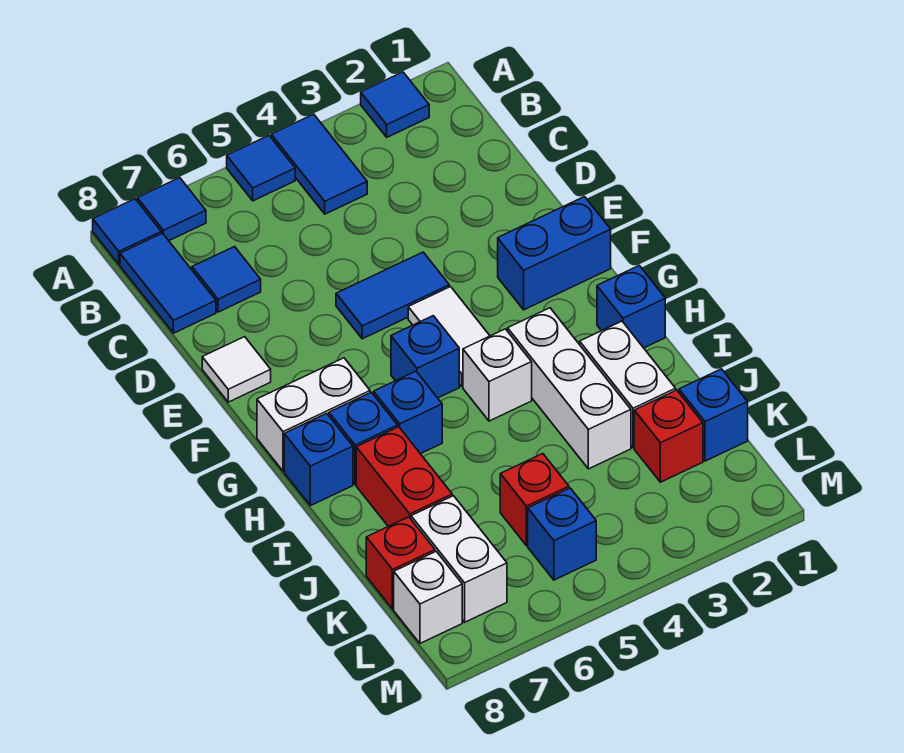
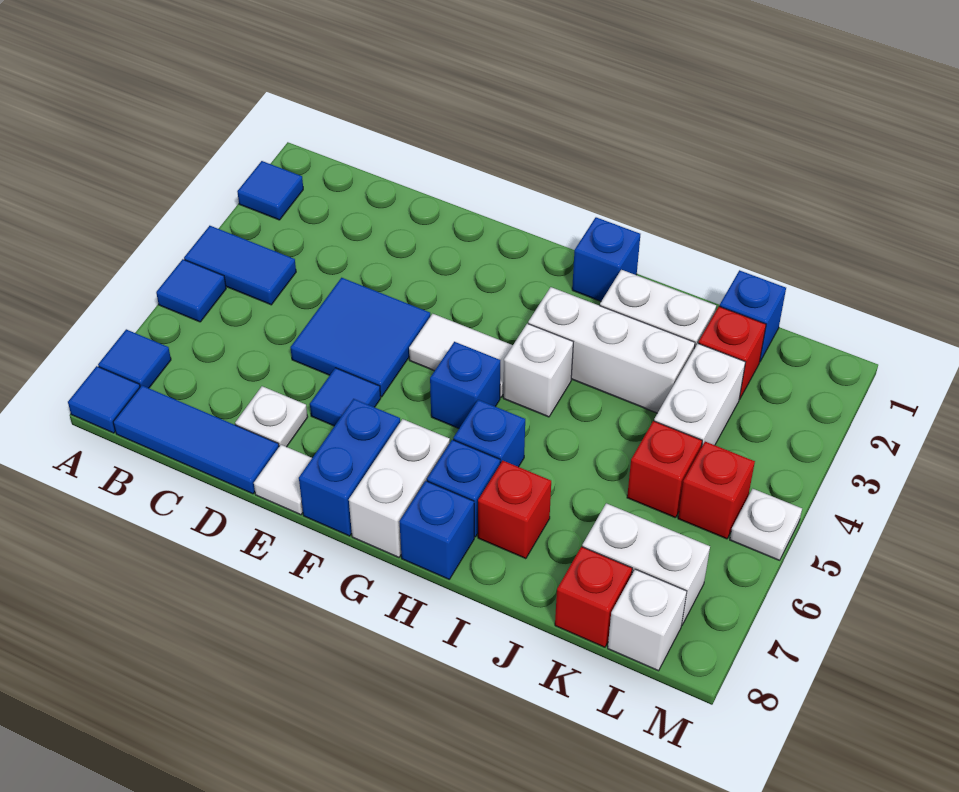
blue tile B8:C8 level 1 -> blue tile B8:D8 level 1
blue tile C7 level 1 -> blue tile E6 level 1
none -> white plate D7 level 1
blue tile E4:E5 level 1 -> blue tile D4:E5 level 1
blue brick F1:F2 level 1 -> blue brick F7:F8 level 1
red brick I7:J7 level 1 -> red brick I7 level 1
none -> white brick K3:K4 level 1
blue brick L5 level 1 -> red brick L5 level 1
none -> white plate M5 level 1

